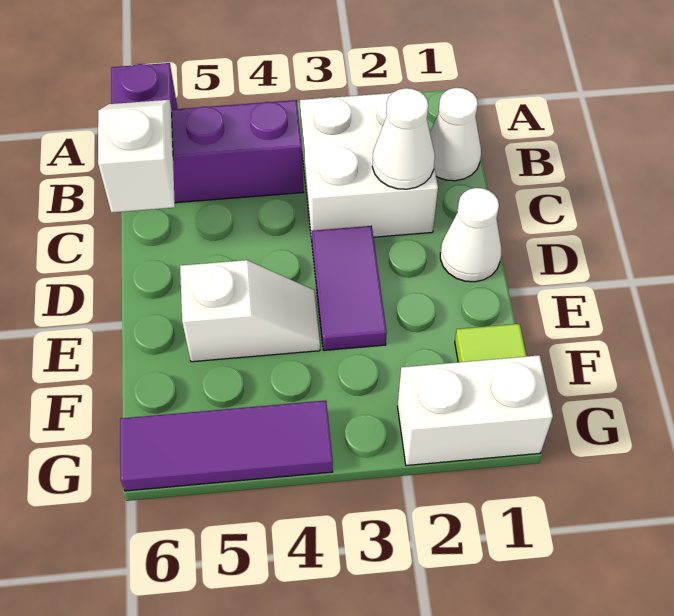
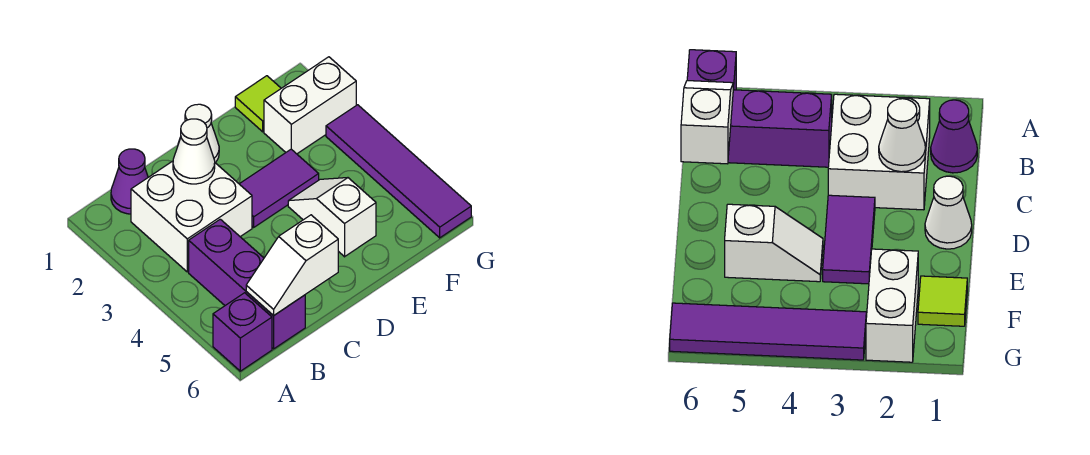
white cone B1 level 1 -> purple cone B1 level 1
white brick G1:G2 level 1 -> white brick F2:G2 level 1
purple tile G4:G6 level 1 -> purple tile G3:G6 level 1

